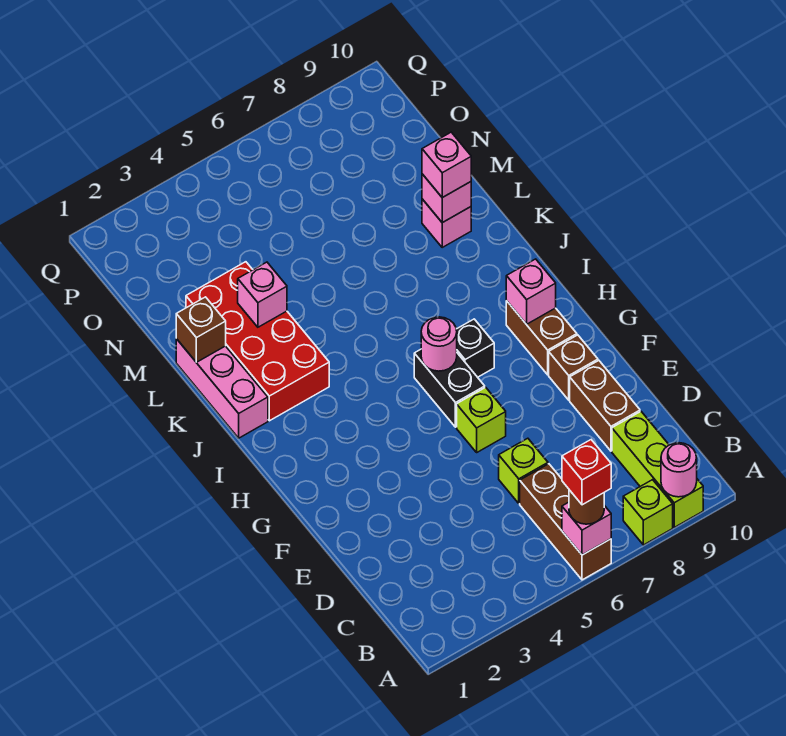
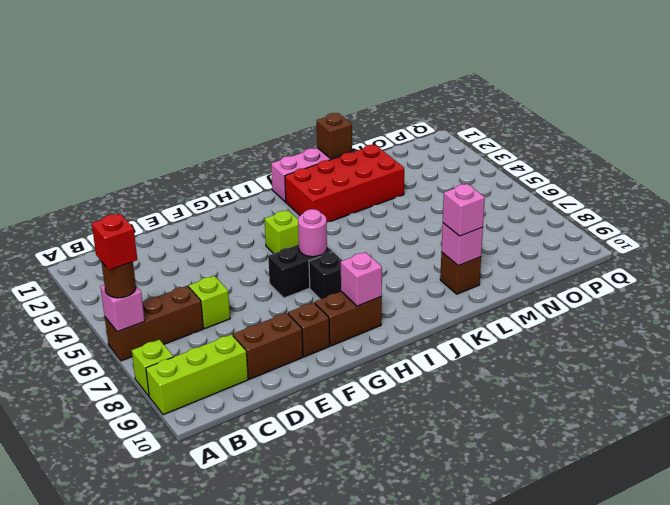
pink round brick A9 level 2 -> none
lime brick F6 level 1 -> lime brick H4 level 1
pink brick L3 level 2 -> none
pink brick L9 level 1 -> brown brick L9 level 1

